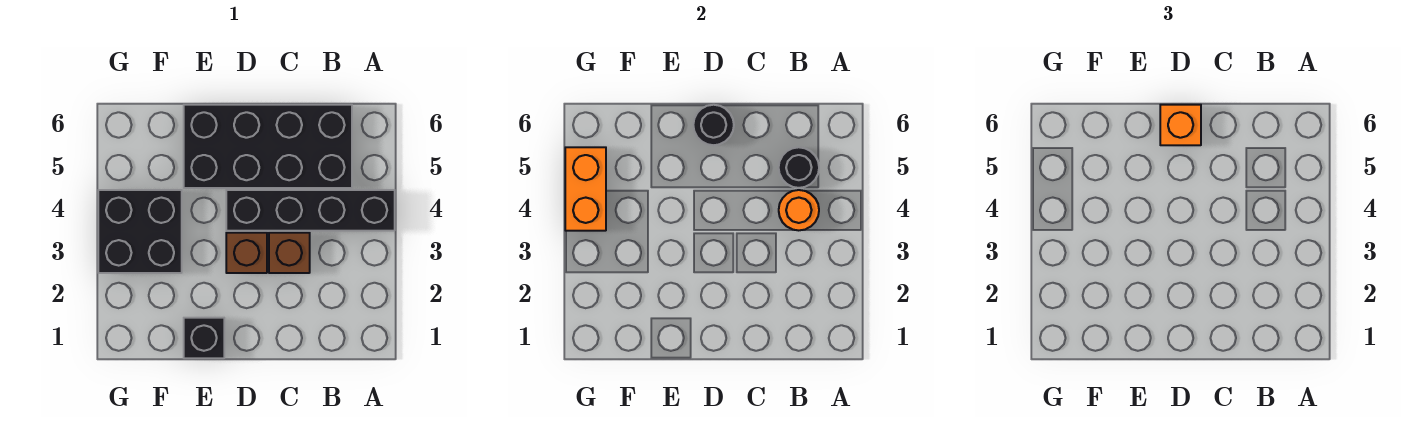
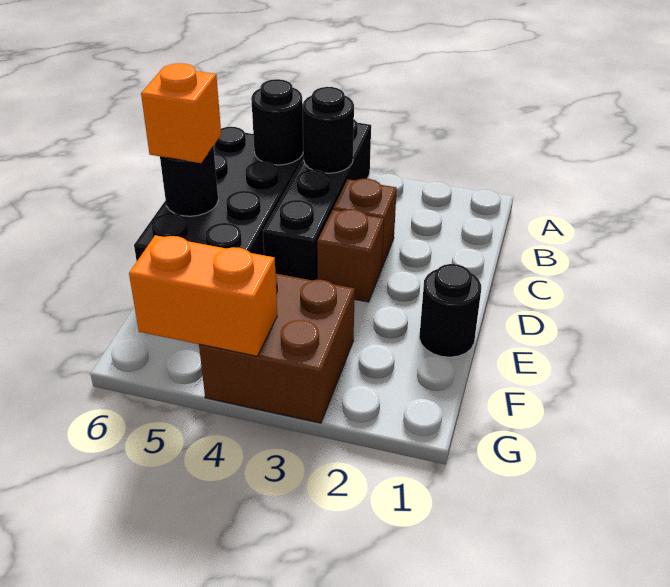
orange round brick B4 level 2 -> black round brick B4 level 2
black brick E1 level 1 -> black round brick E1 level 1
black brick F3:G4 level 1 -> brown brick F3:G4 level 1

